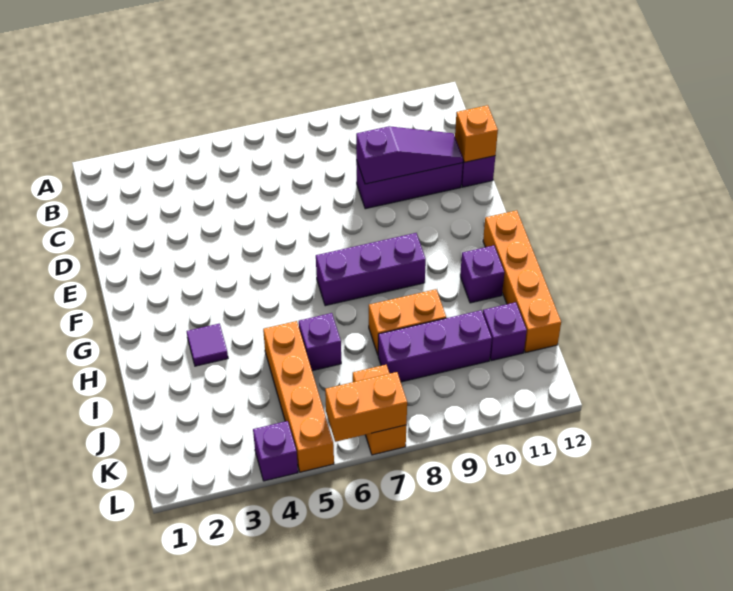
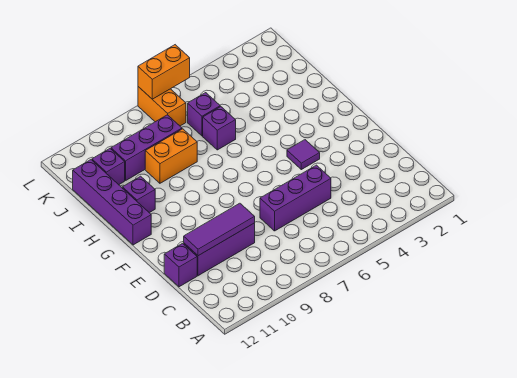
purple slope D9:D11 level 2 top 9 -> purple tile D9:D11 level 2
orange brick D12 level 2 -> none
purple brick G7:G9 level 1 -> purple brick D5:D7 level 1
orange brick G12:J12 level 1 -> purple brick G12:J12 level 1
purple tile H3 level 1 -> purple tile F4 level 1
orange brick I5:L5 level 1 -> none
purple brick L4 level 1 -> purple brick J6 level 1

